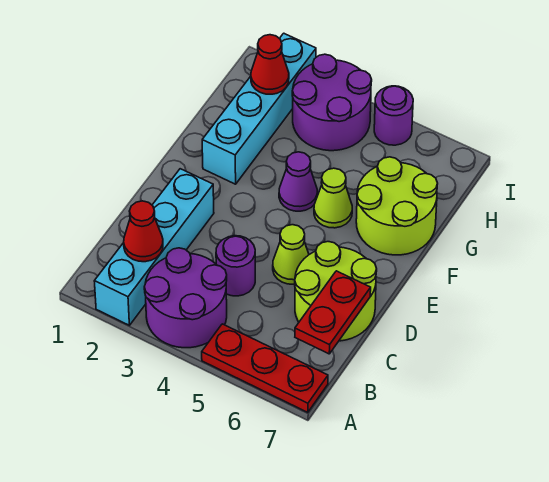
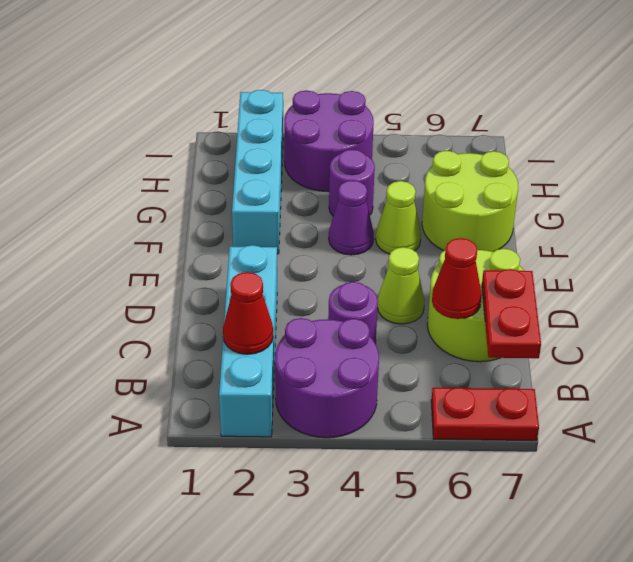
red plate A5:A7 level 1 -> red plate A6:A7 level 1
red cone H2 level 2 -> red cone C6 level 2
purple round brick I5 level 1 -> purple round brick G4 level 1

